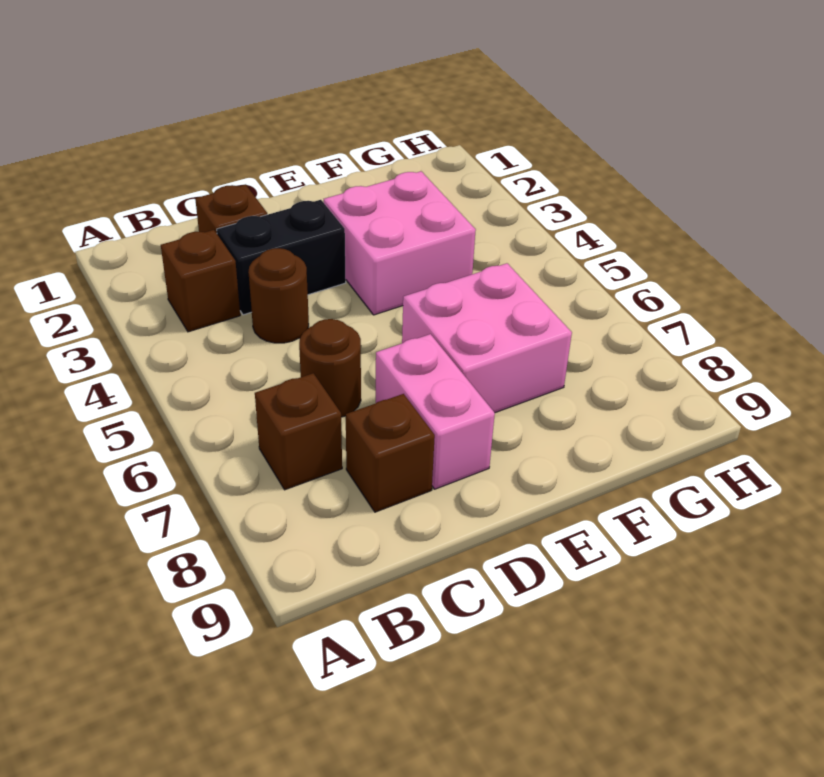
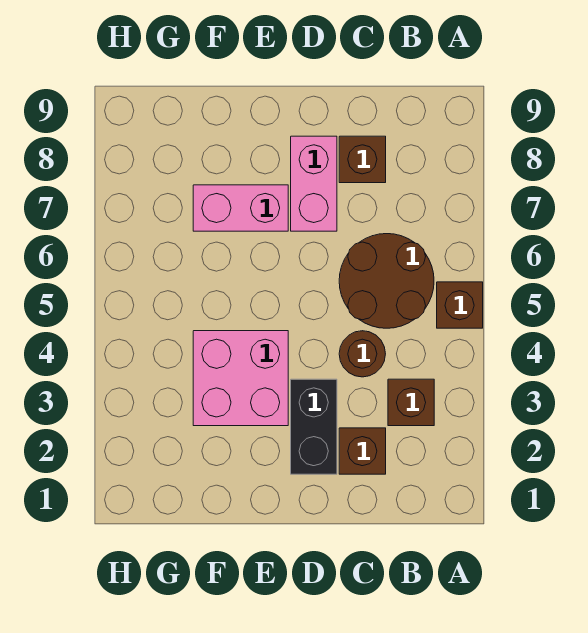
brown brick B7 level 1 -> brown brick A5 level 1
black brick C3:D3 level 1 -> black brick D2:D3 level 1
brown round brick C6 level 1 -> brown round brick B5:C6 level 1
pink brick E6:F7 level 1 -> pink brick E7:F7 level 1

